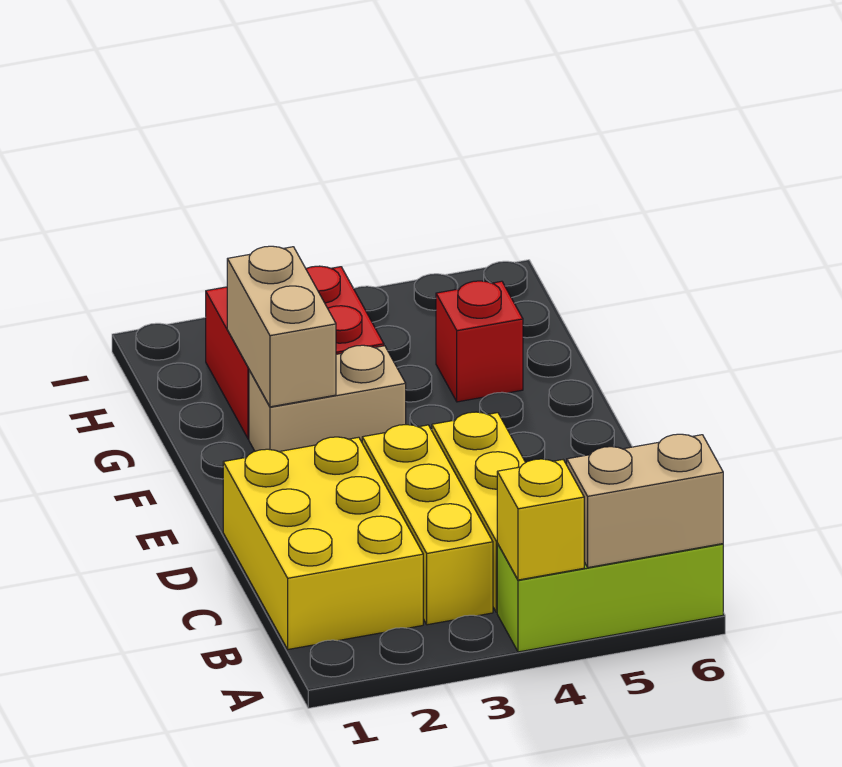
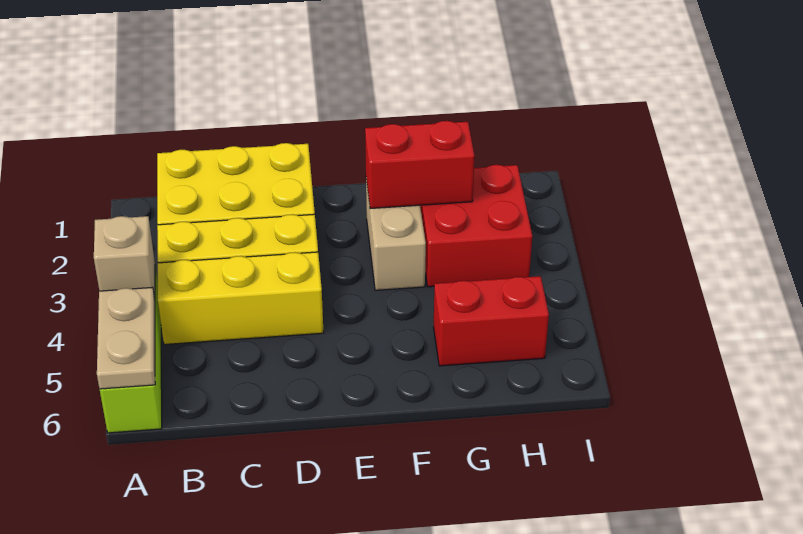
yellow brick A4 level 2 -> tan brick A4 level 2
tan brick A5:A6 level 2 -> tan plate A5:A6 level 2
tan brick F2:G2 level 2 -> red brick F2:G2 level 2
red brick G5 level 1 -> red brick G5:H5 level 1

